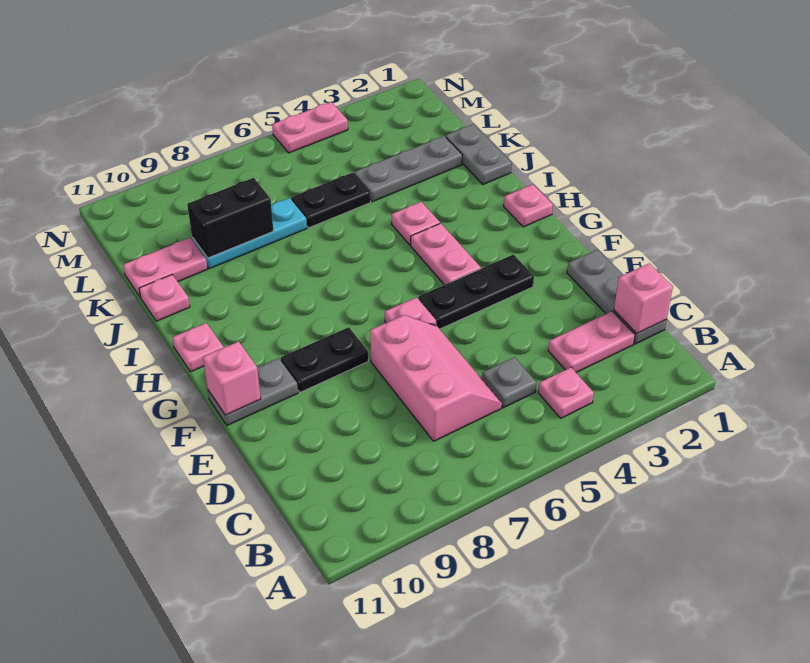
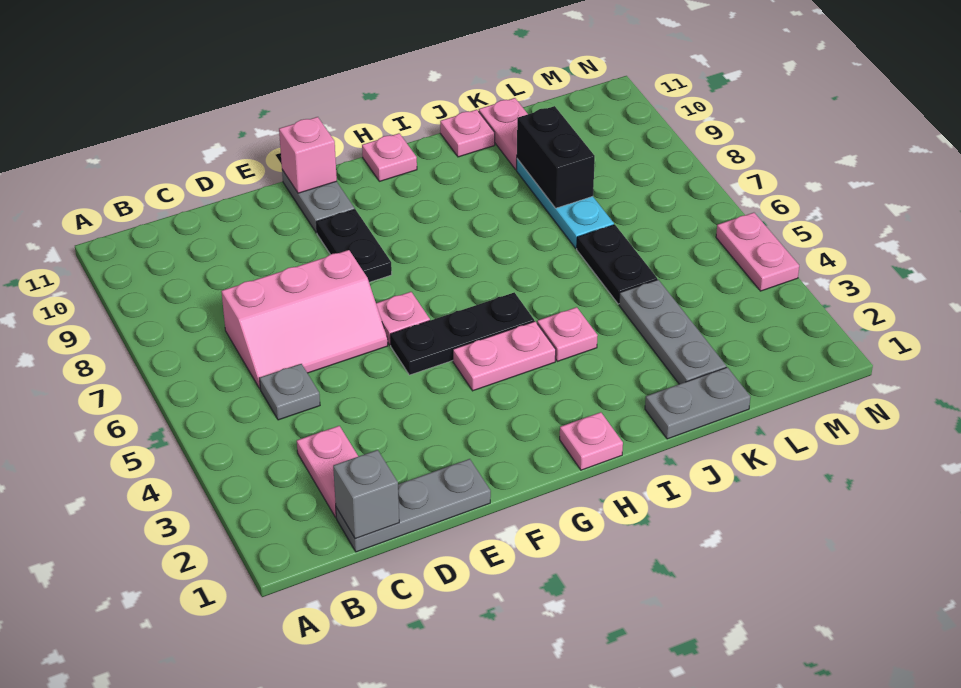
pink plate B4 level 1 -> none
pink brick C1 level 2 -> grey brick C1 level 2
black plate F3:F5 level 1 -> black plate F5:H5 level 1

